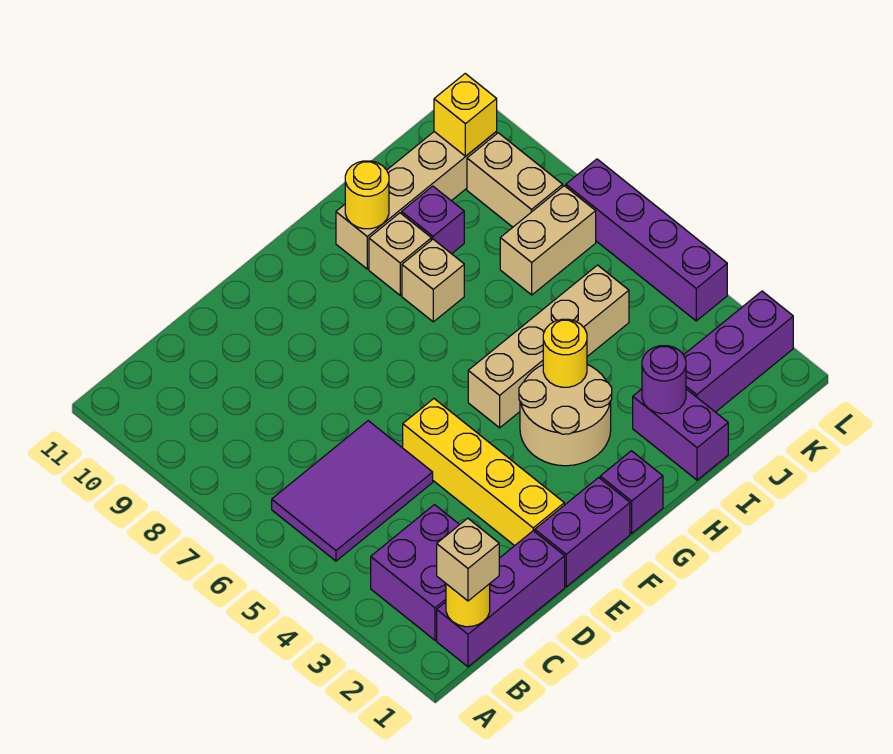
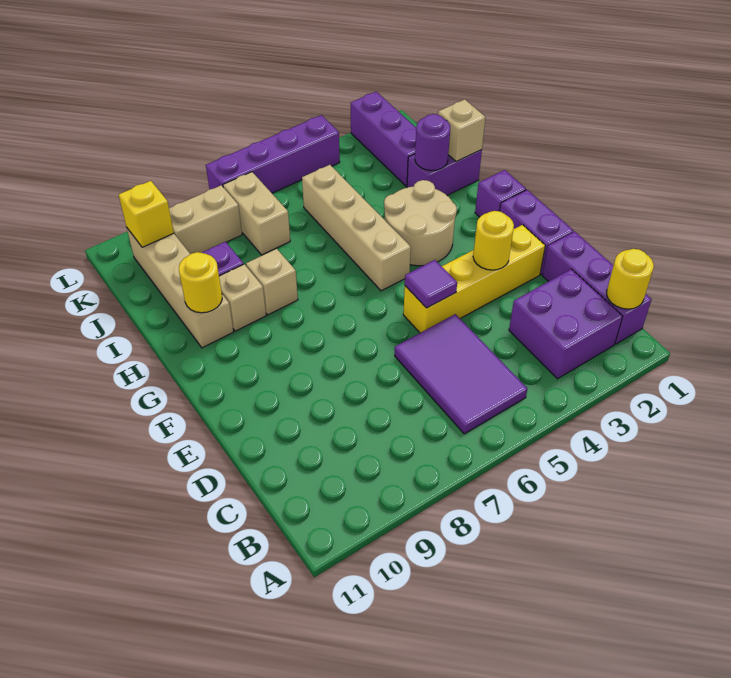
tan brick B1 level 3 -> tan brick I1 level 2
none -> purple tile E5 level 2
yellow round brick H4 level 2 -> yellow round brick E3 level 2

